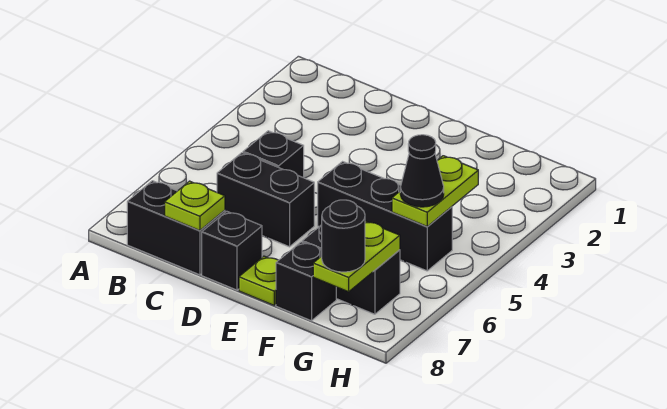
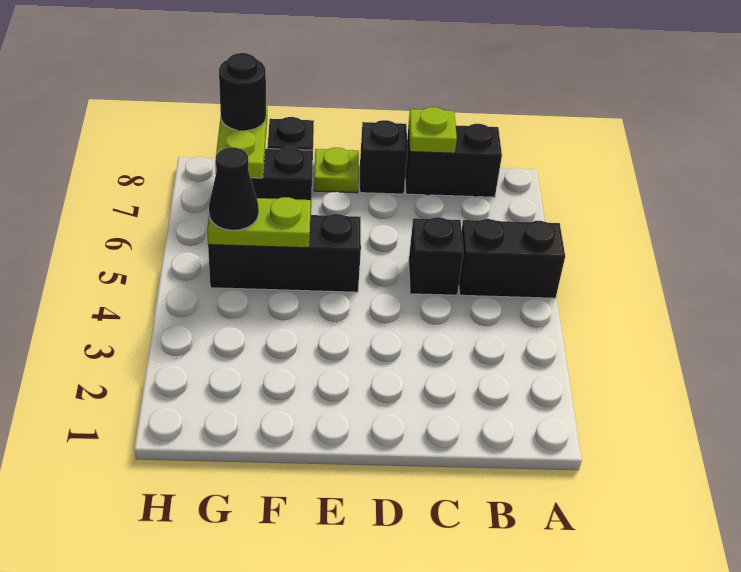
black brick C6:D6 level 1 -> black brick A5:B5 level 1
lime plate G4:G5 level 2 -> lime plate F5:G5 level 2

